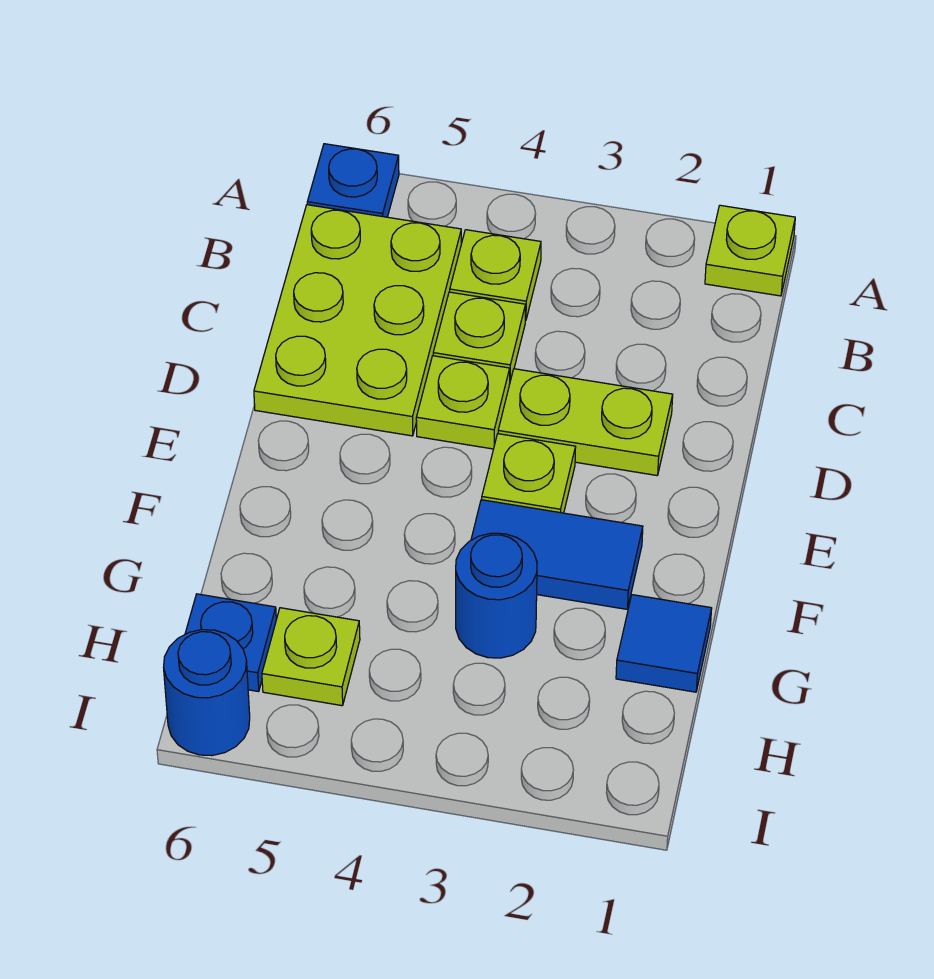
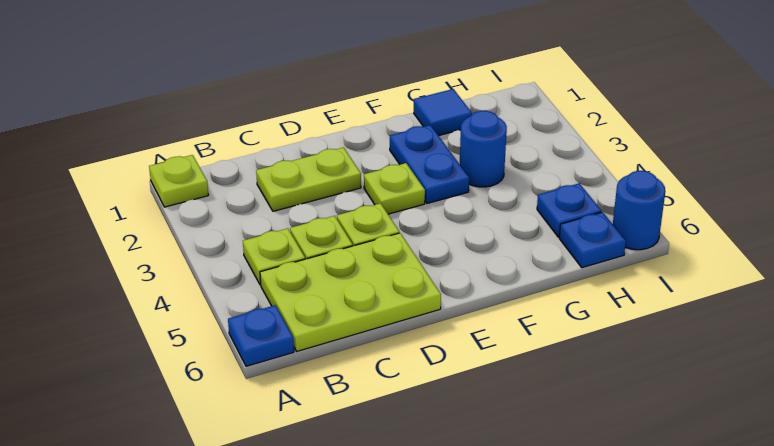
lime plate D2:D3 level 1 -> lime plate C2:D2 level 1
blue tile F2:F3 level 1 -> blue plate F2:F3 level 1
lime plate H5 level 1 -> blue plate H5 level 1

